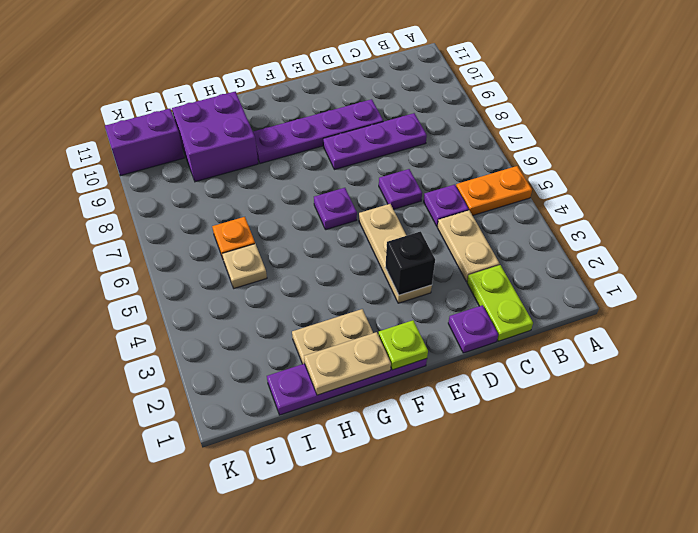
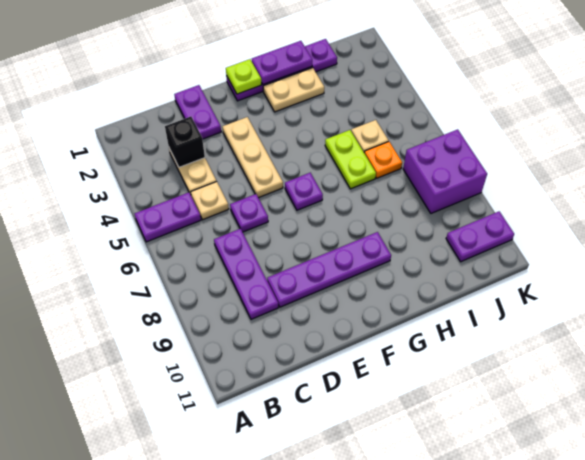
orange plate A5:B5 level 1 -> purple plate A5:B5 level 1
lime plate C1:C2 level 1 -> lime plate H5:H6 level 1
purple plate C5 level 1 -> tan plate C5 level 1
purple plate C8:E8 level 1 -> purple plate C7:C9 level 1
purple plate D1 level 1 -> purple plate D1:D2 level 1
black brick E3 level 2 -> black brick C3 level 2
tan plate G1:H1 level 2 -> purple plate G1:H1 level 2
purple brick H9:I10 level 1 -> purple brick J7:K8 level 1
purple brick J10:K10 level 1 -> purple plate J10:K10 level 1

